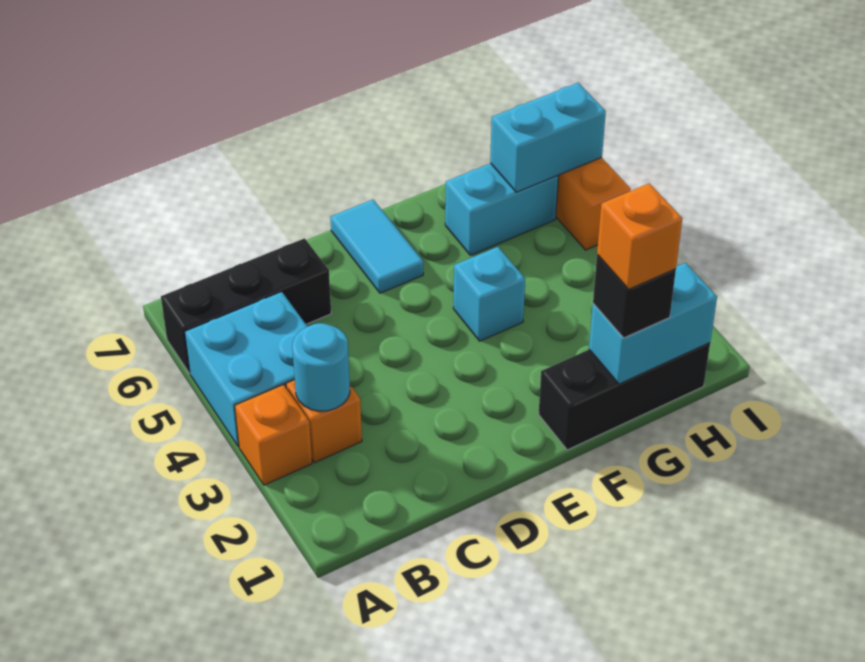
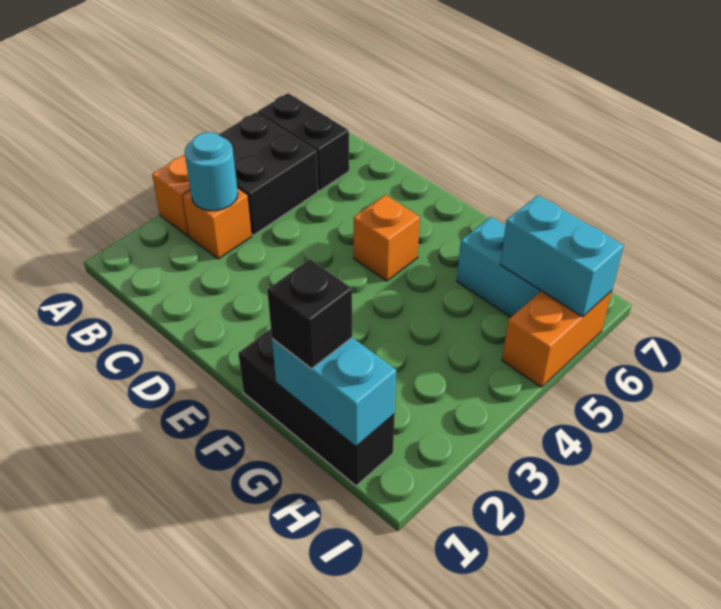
cyan brick A4:B5 level 1 -> black brick A4:B5 level 1
black brick A6:C6 level 1 -> black brick A6:B6 level 1
cyan tile E6:E7 level 1 -> none
cyan brick F4 level 1 -> none
orange brick G1 level 4 -> orange brick E5 level 1

